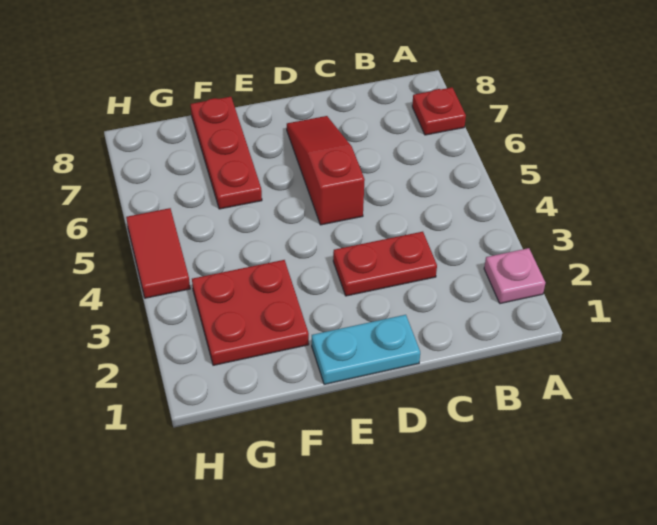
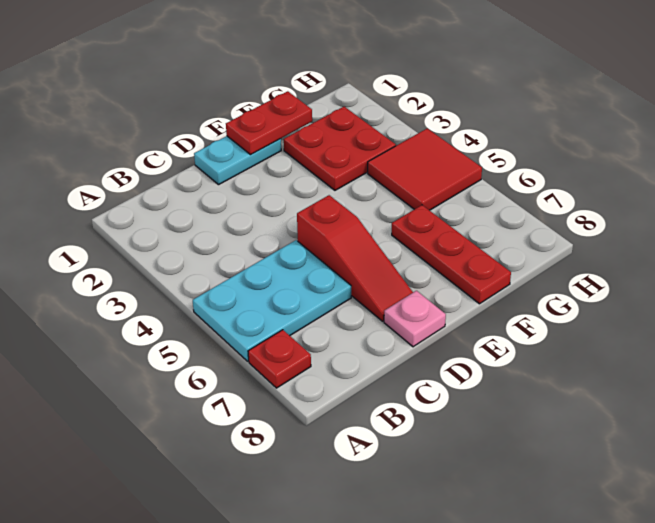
pink plate A2 level 1 -> pink plate D8 level 1
none -> cyan plate A5:C6 level 1
red plate C3:D3 level 1 -> red plate E1:F1 level 2
red tile H4:H5 level 1 -> red tile G4:H5 level 1

